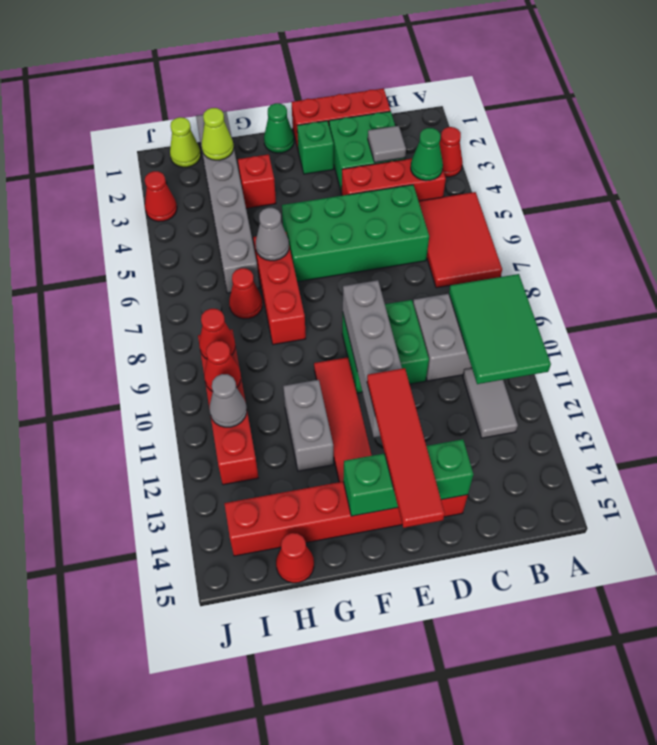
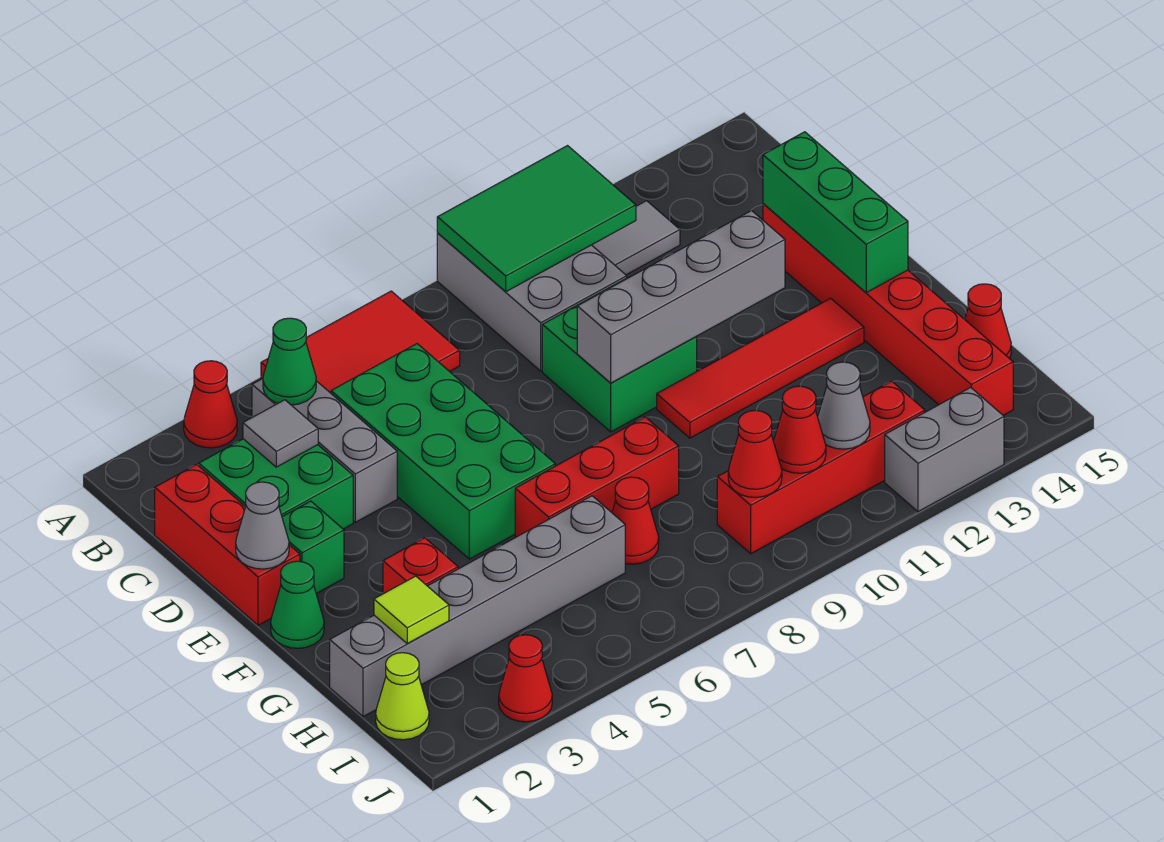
red brick B4:D4 level 1 -> grey brick B4:D4 level 1
red tile E12:E15 level 3 -> none
grey cone G6 level 2 -> grey cone E1 level 2
grey brick G11:G12 level 1 -> grey brick J12:J13 level 1
lime cone H2 level 2 -> lime tile H2 level 2

